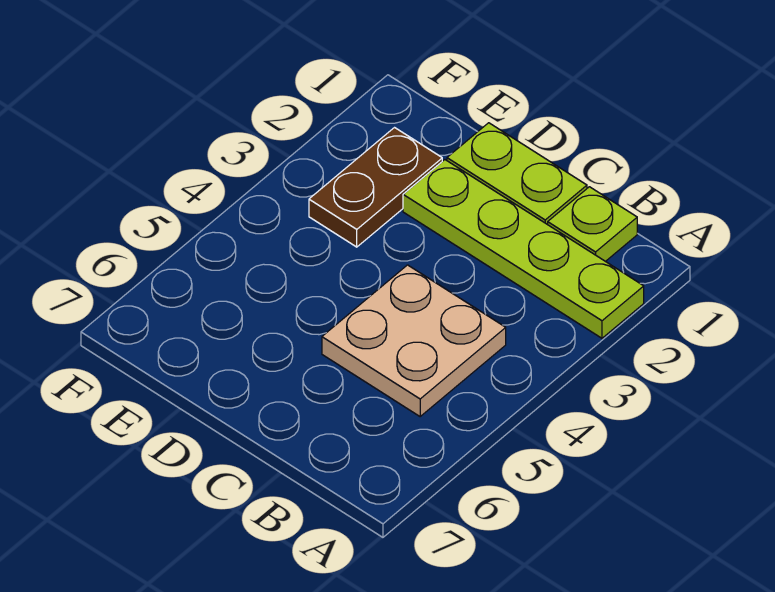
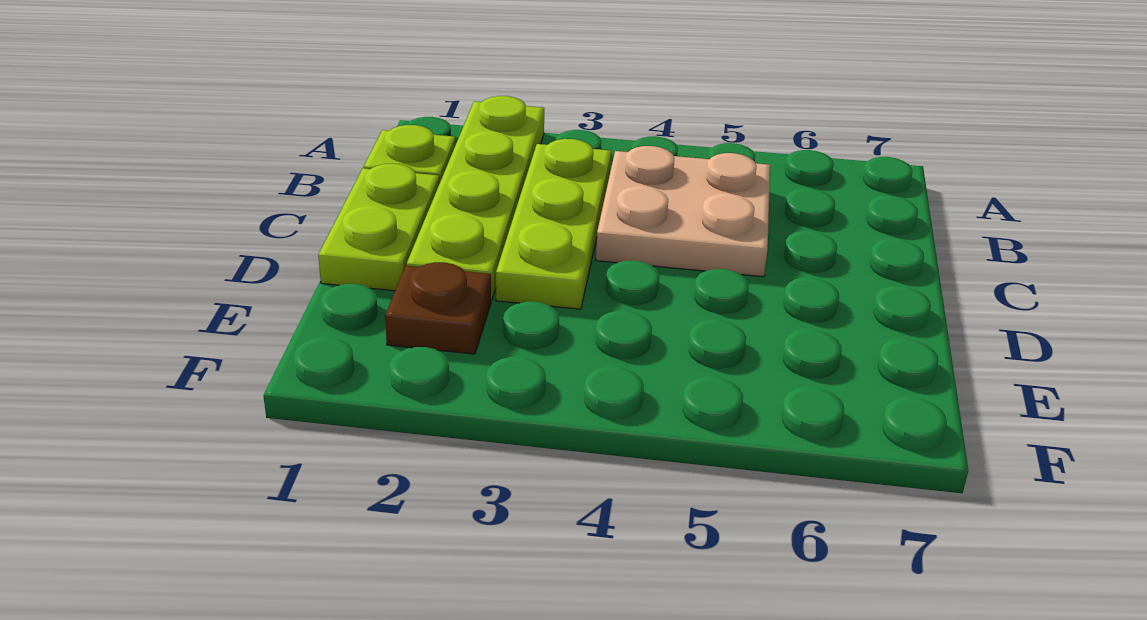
none -> lime plate B3:D3 level 1
brown plate E2:E3 level 1 -> brown plate E2 level 1

